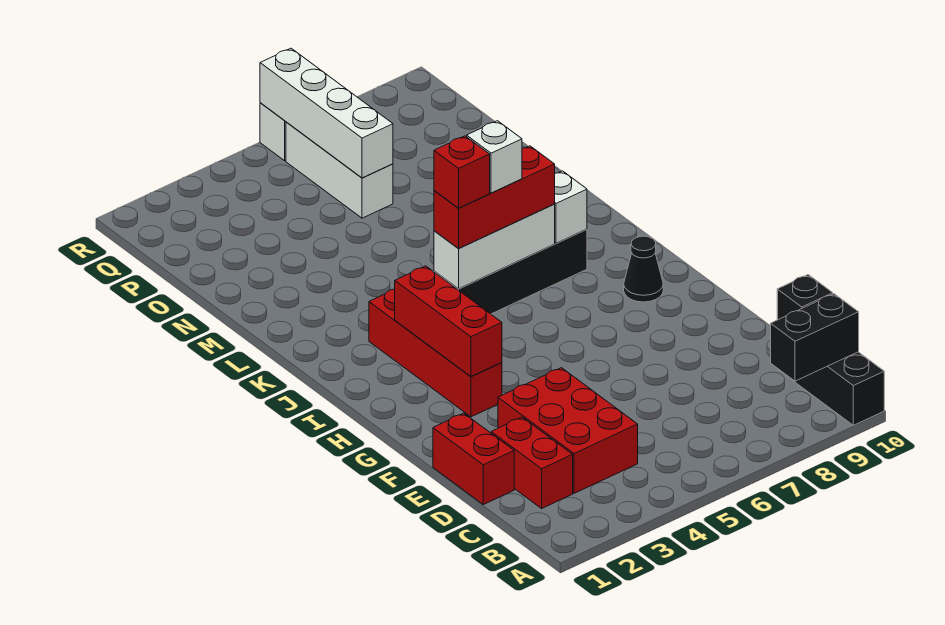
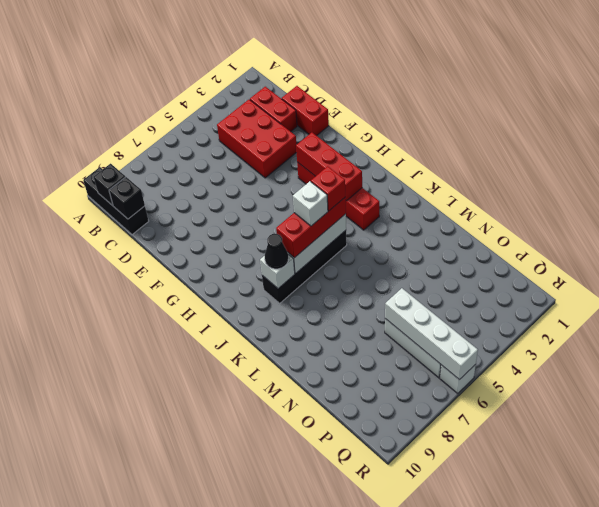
black brick B9:B10 level 2 -> black brick B10 level 2
black cone H9 level 1 -> black cone J8 level 3

